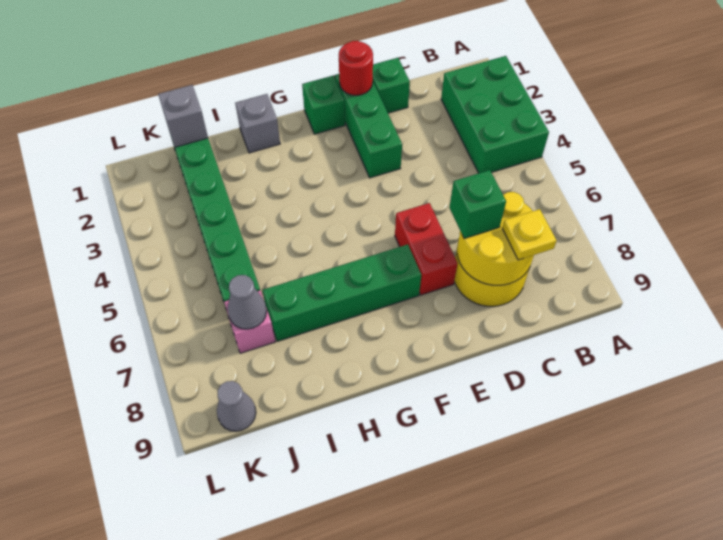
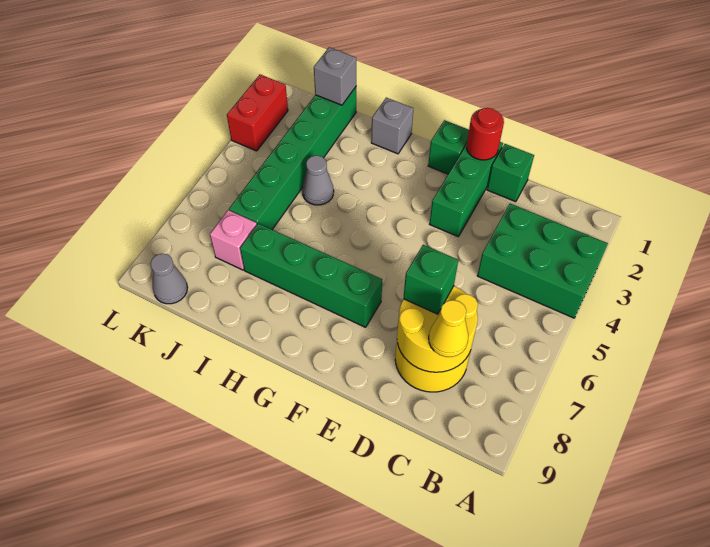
green brick A2:B4 level 1 -> green brick A3:C4 level 1
yellow plate C8 level 3 -> yellow cone C8 level 3
red brick E6:E7 level 1 -> red brick L2:L3 level 1
grey cone J7 level 2 -> grey cone I4 level 1

